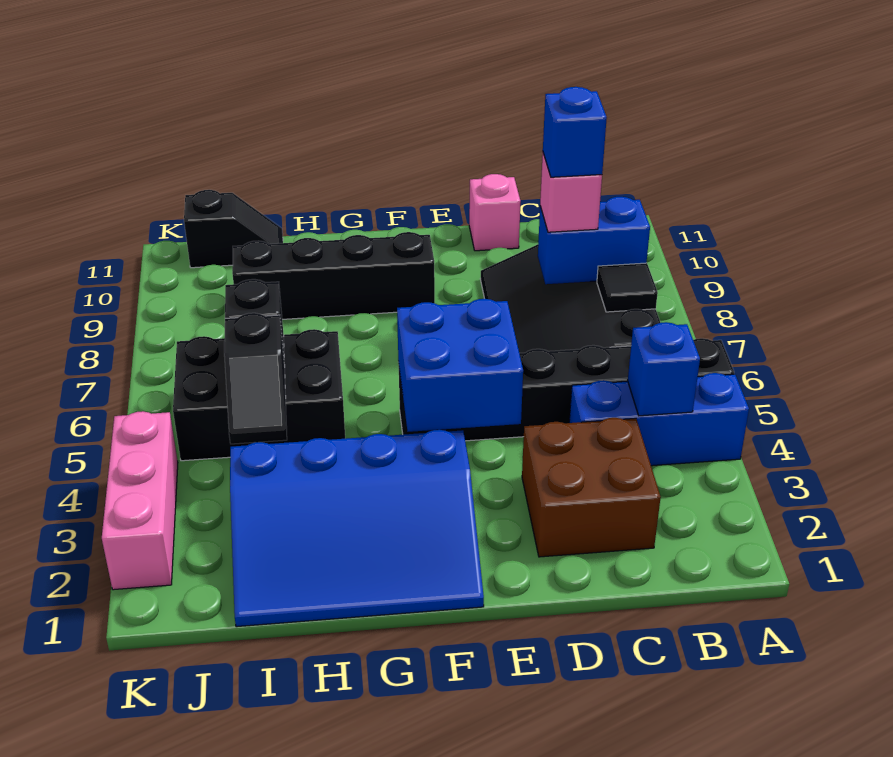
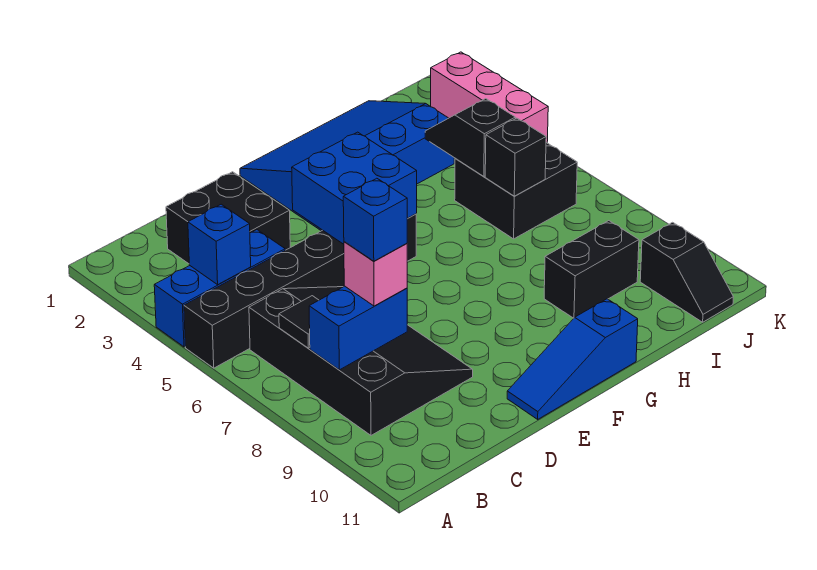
brown brick C2:D3 level 1 -> black brick C2:D3 level 1
pink brick D11 level 1 -> none
none -> blue slope E11:G11 level 1 top G
black brick F9:I9 level 1 -> black brick H9:I9 level 1
black brick H5:J6 level 1 -> black brick I5:J6 level 1
black slope I11:J11 level 1 top J -> black slope J10:J11 level 1 top 10

